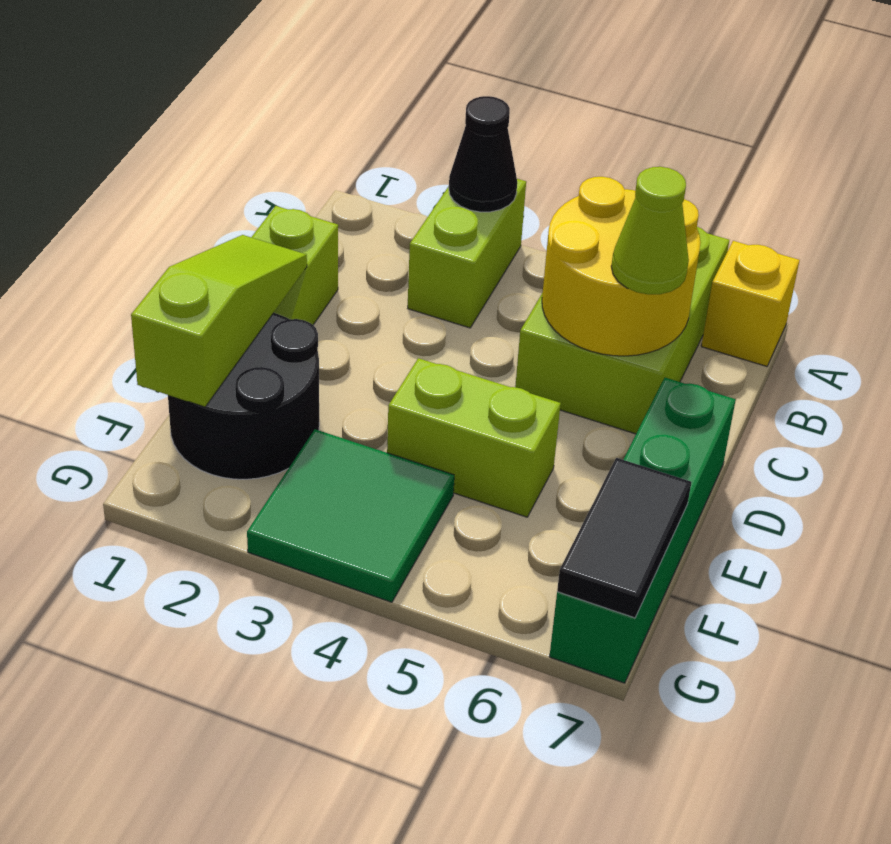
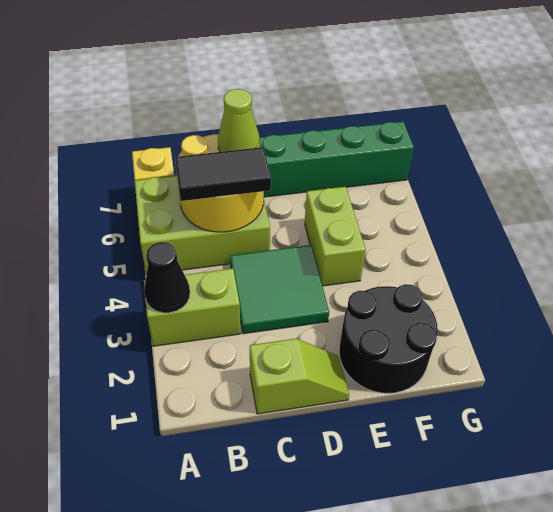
lime slope D1:F1 level 2 top F -> none
green tile F3:G4 level 1 -> green tile C3:D4 level 1
black tile F7:G7 level 2 -> black tile B5:C5 level 3

